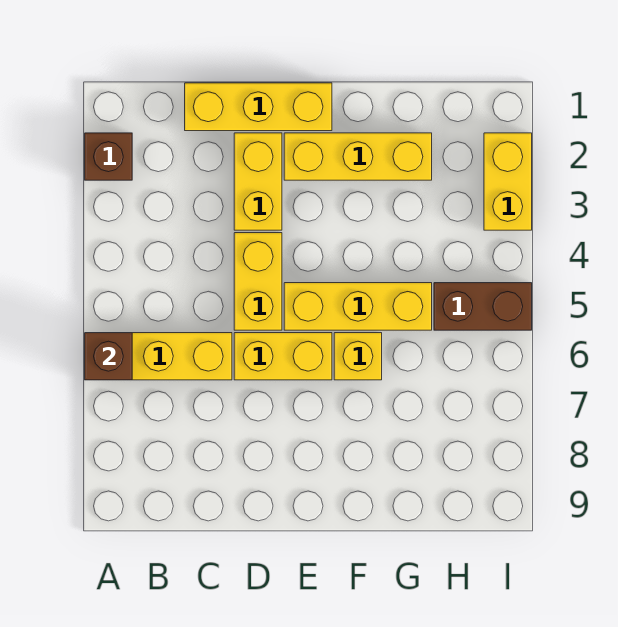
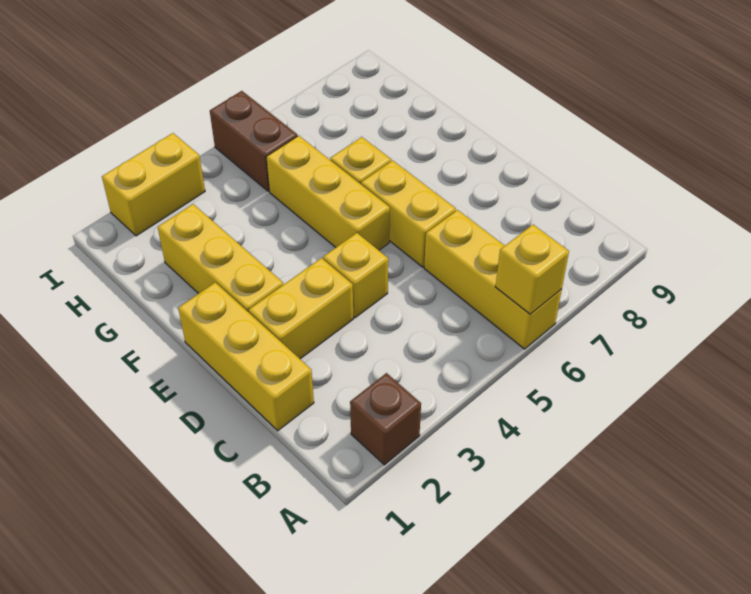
brown brick A6 level 2 -> yellow brick A6 level 2
yellow brick D4:D5 level 1 -> yellow brick D4 level 1

